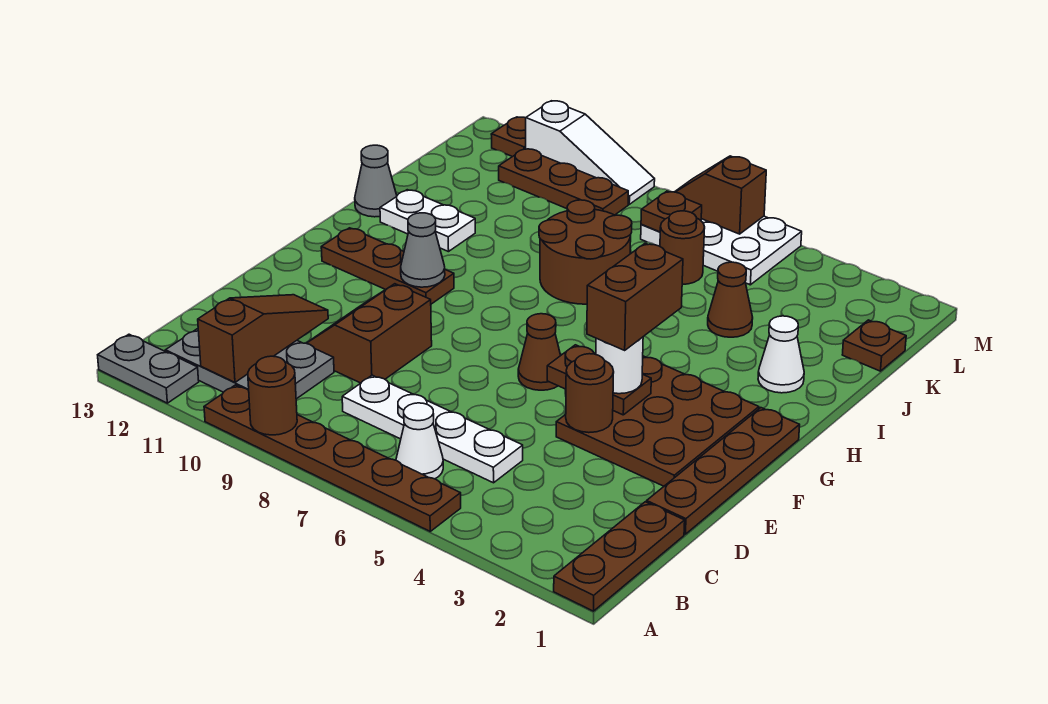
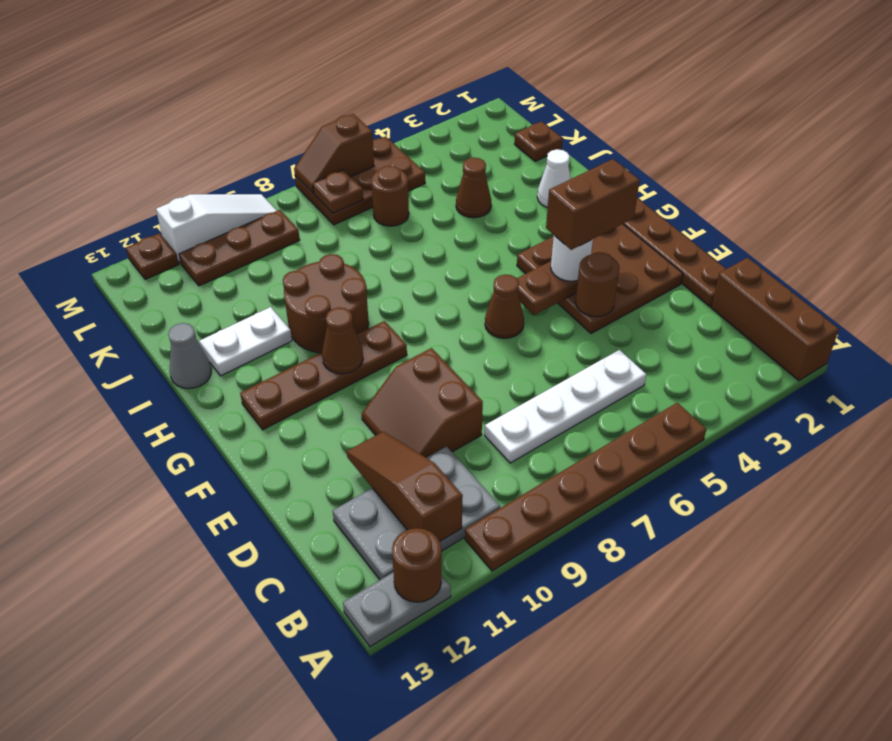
brown plate A1:C1 level 1 -> brown brick A1:C1 level 1
brown round brick A9 level 2 -> brown round brick A12 level 2
white cone B6 level 1 -> none
brown brick F4:G4 level 4 -> brown brick F3:F4 level 4
brown plate G10:G12 level 1 -> brown plate G9:G12 level 1
grey cone G10 level 2 -> brown cone G10 level 2
brown round brick I7:J8 level 1 -> brown round brick H9:I10 level 1
white plate L5:M7 level 1 -> brown plate L5:M7 level 1

